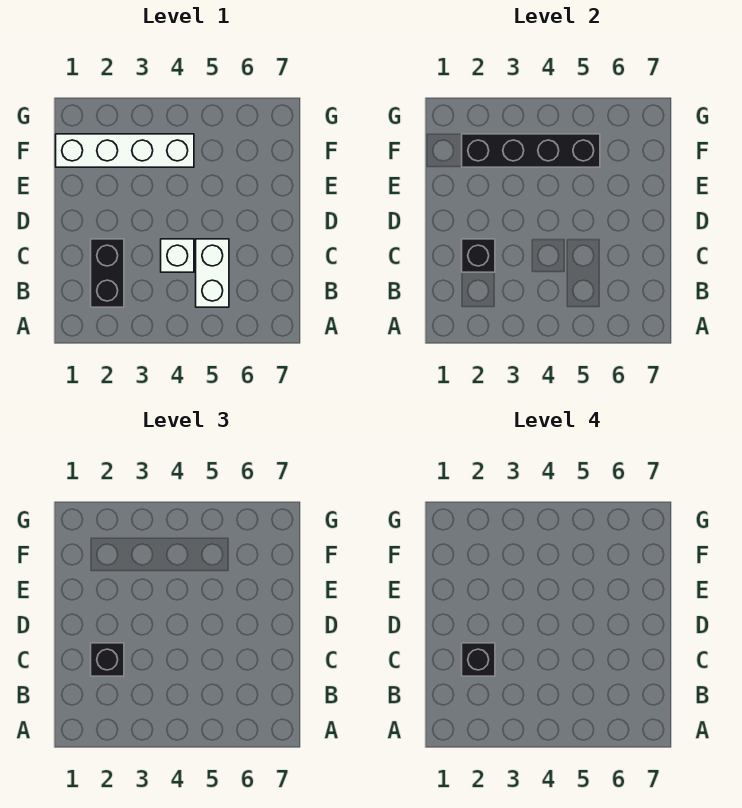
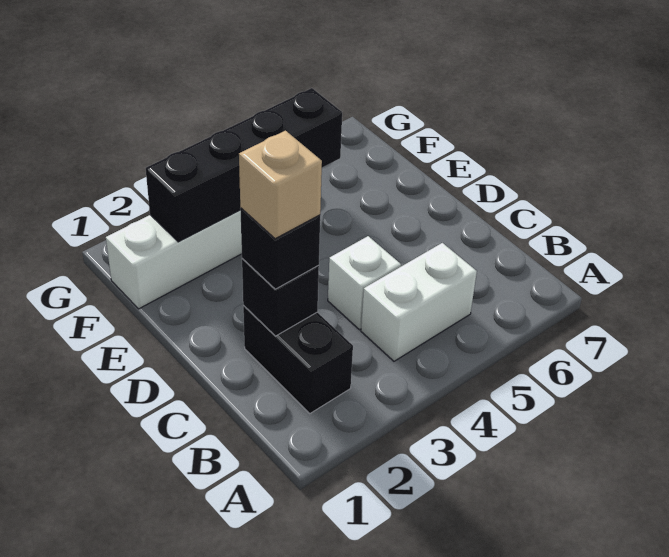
white brick B5:C5 level 1 -> white brick B4:B5 level 1
black brick C2 level 4 -> tan brick C2 level 4

